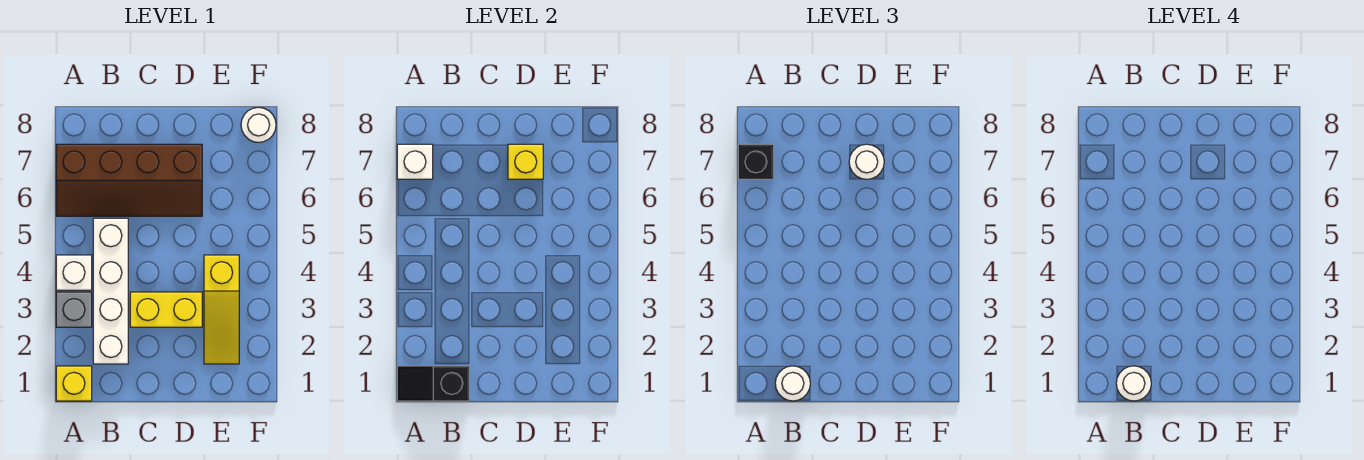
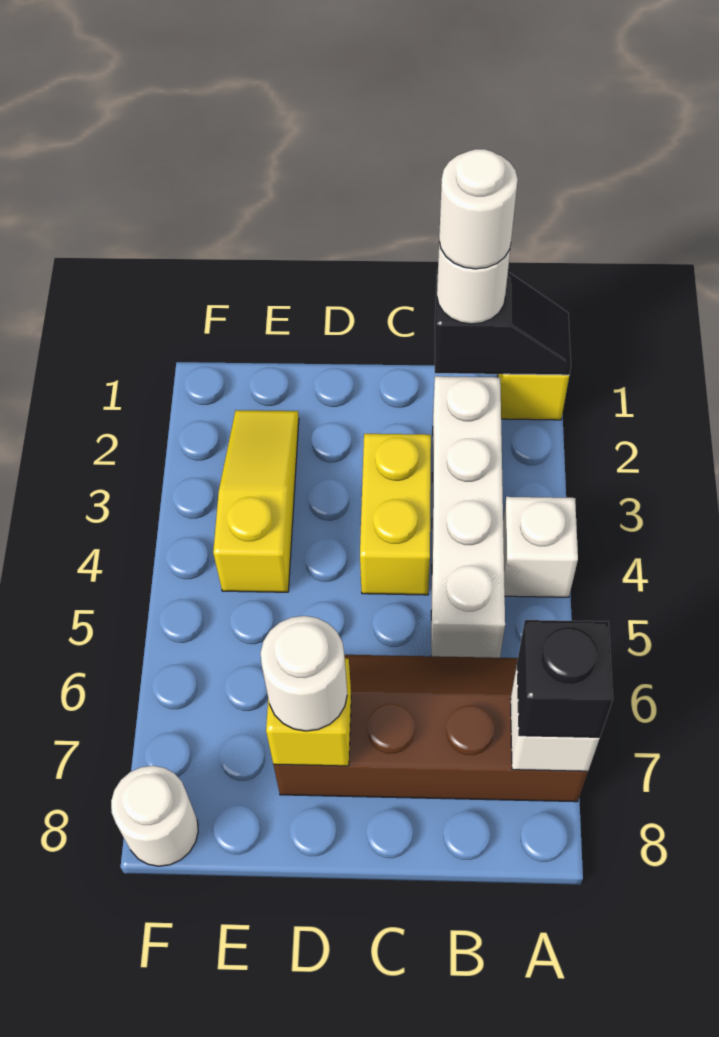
grey brick A3 level 1 -> none
yellow brick C3:D3 level 1 -> yellow brick C3:C4 level 1

